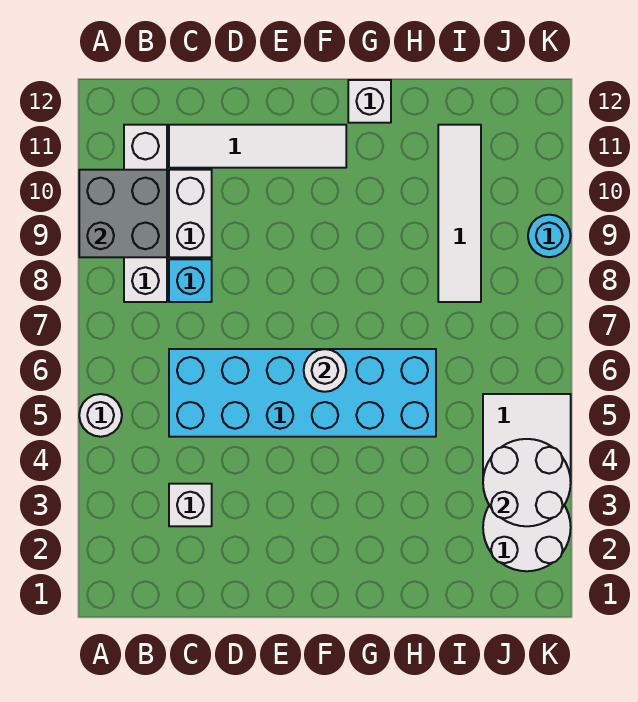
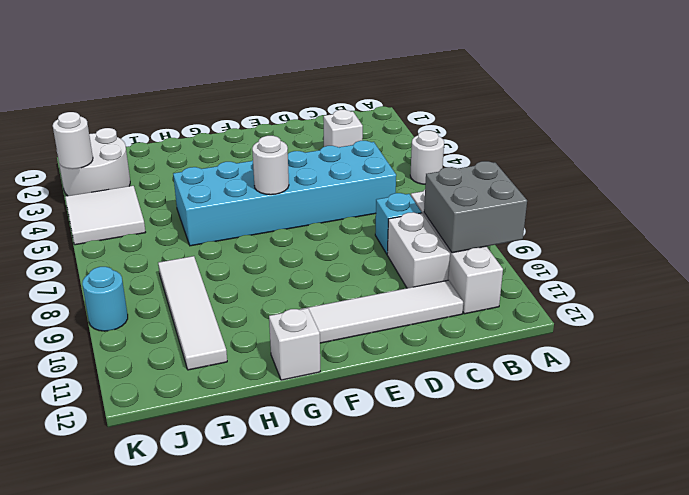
white round brick J3:K4 level 2 -> white round brick K3 level 2

